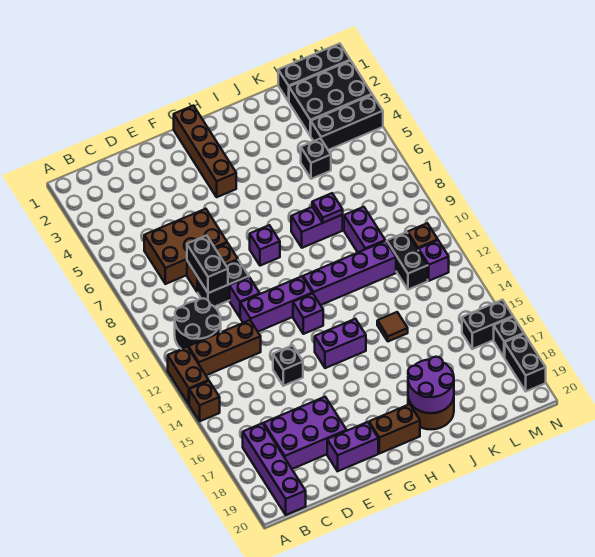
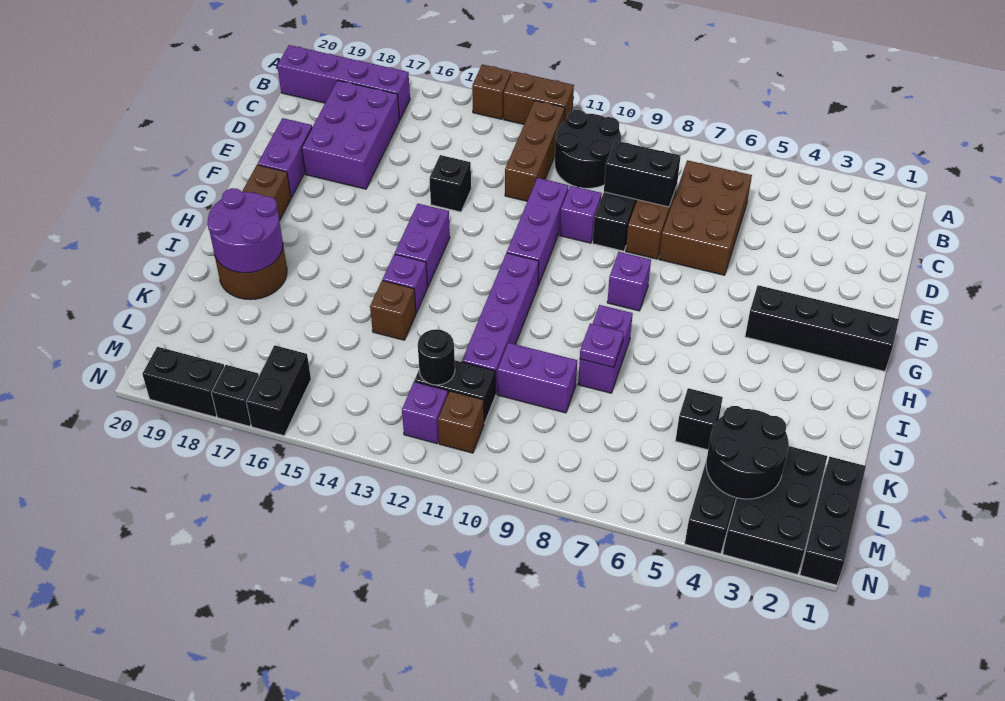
brown brick G1:G4 level 1 -> black brick G1:G4 level 1
purple brick G12 level 1 -> purple brick I14 level 1
brown tile J14 level 1 -> brown brick J14 level 1
none -> black round brick L3:M4 level 2
none -> black round brick L12 level 2

